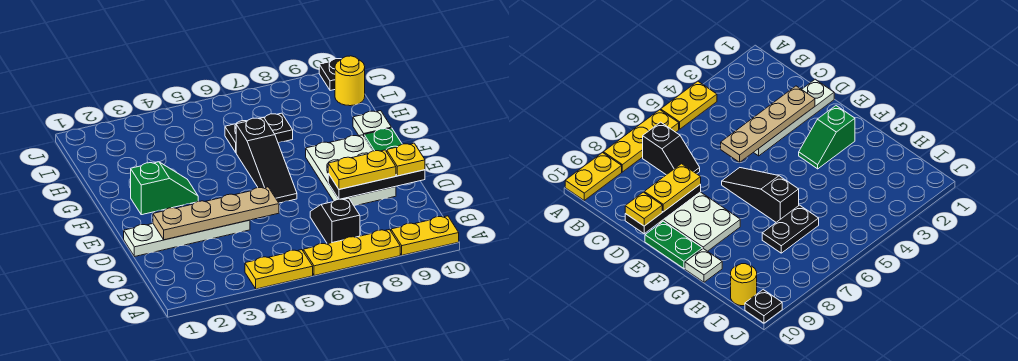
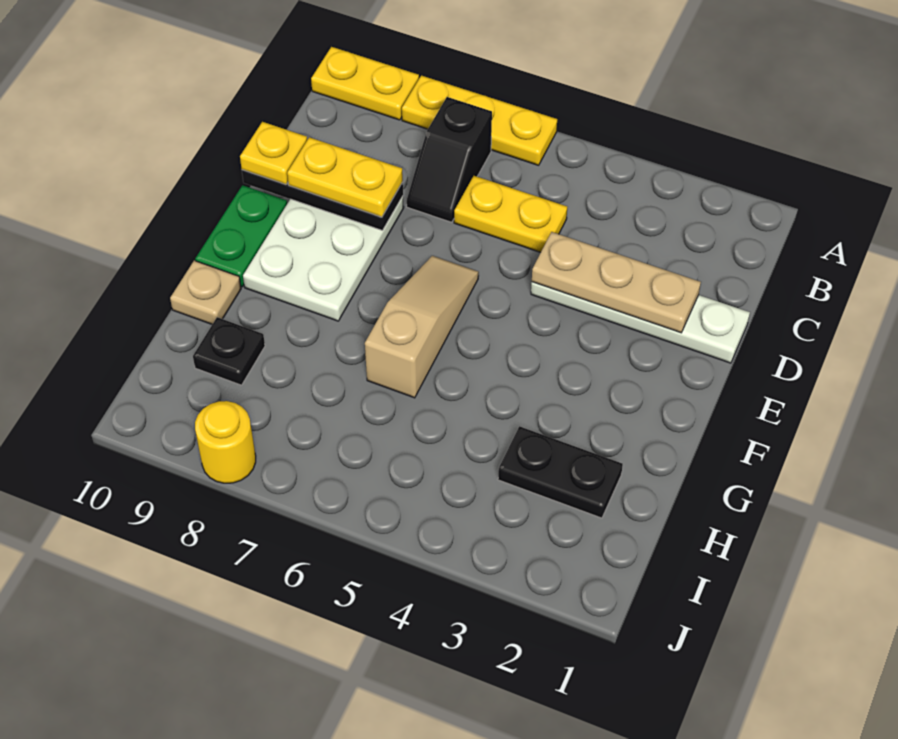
yellow plate A4:A5 level 1 -> yellow plate C5:C6 level 1
tan plate D2:D5 level 2 -> tan plate D2:D4 level 2
black slope E6:G6 level 1 top G -> tan slope E6:G6 level 1 top G
green slope F2:F3 level 1 top 2 -> none
white plate G10 level 1 -> tan plate G10 level 1
black plate H6:H7 level 1 -> black plate H2:H3 level 1
yellow round brick I10 level 1 -> yellow round brick J8 level 1
black plate J10 level 1 -> black plate H9 level 1

